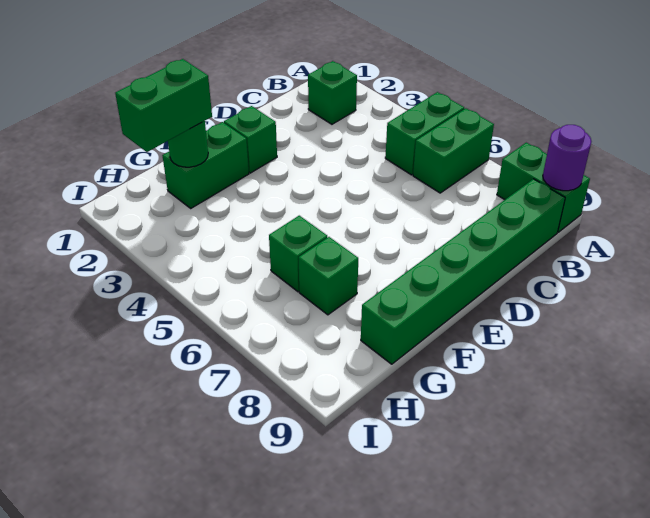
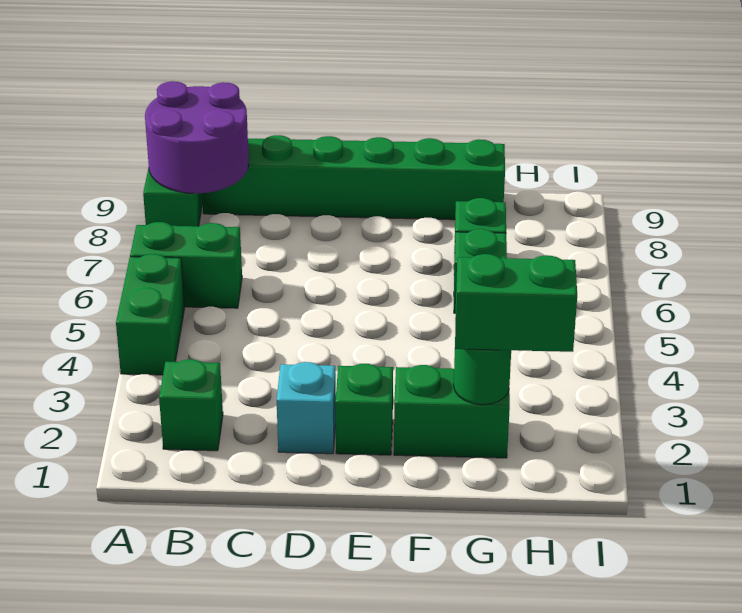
green brick A5:B5 level 1 -> green brick A4:A5 level 1
purple round brick A9 level 2 -> purple round brick A8:B9 level 2
none -> cyan brick D2 level 1

